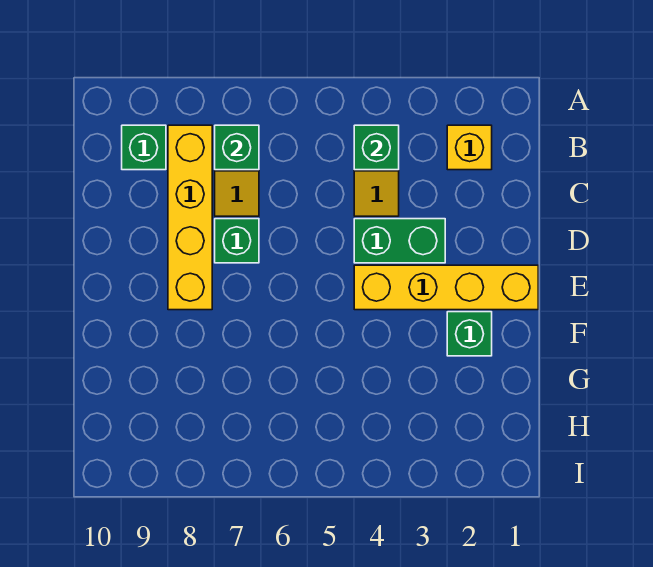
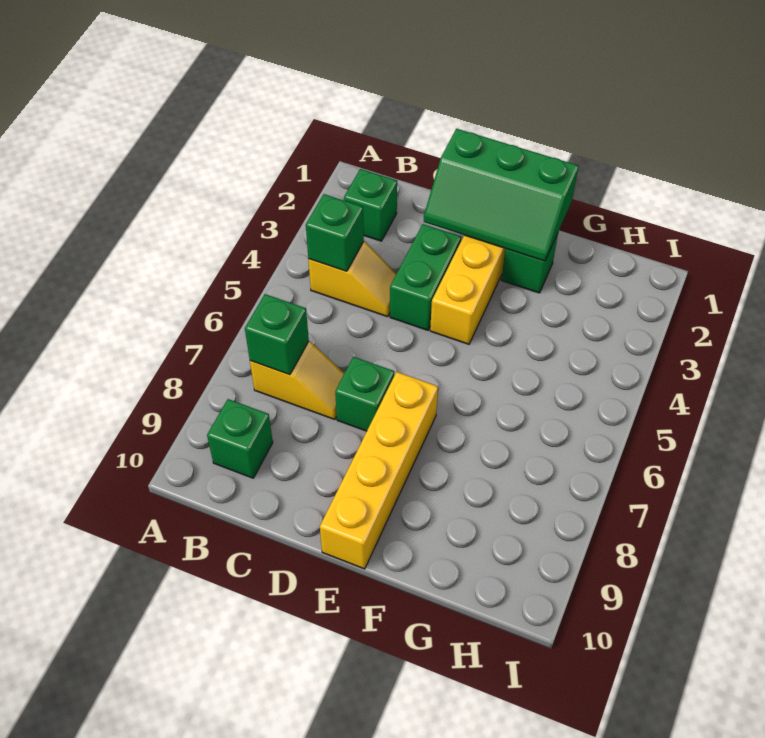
yellow brick B2 level 1 -> green brick B2 level 1
yellow brick B8:E8 level 1 -> yellow brick E7:E10 level 1
none -> green slope D1:F2 level 2 top 1

